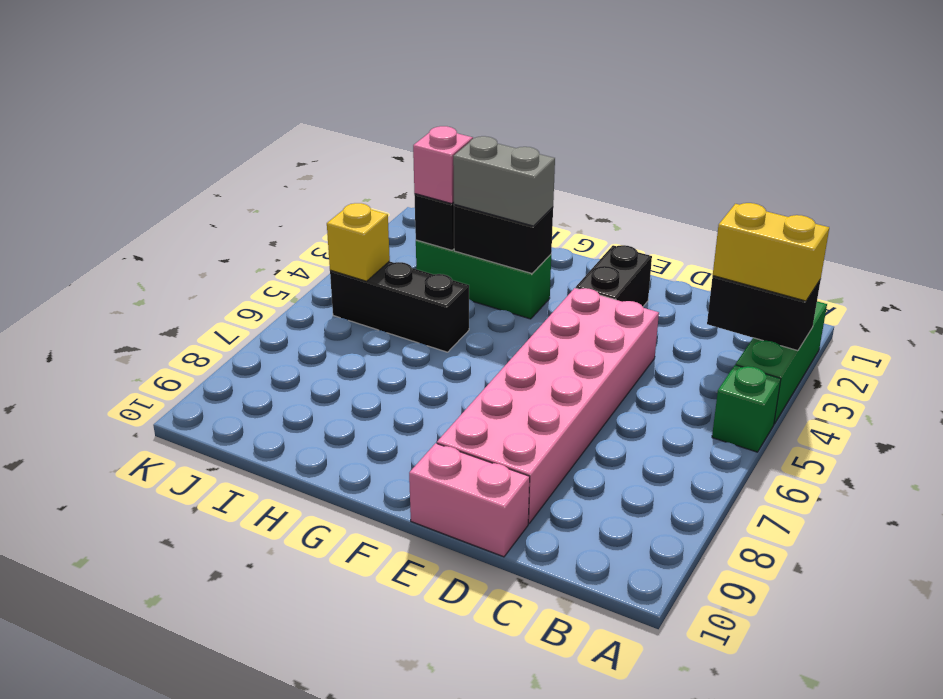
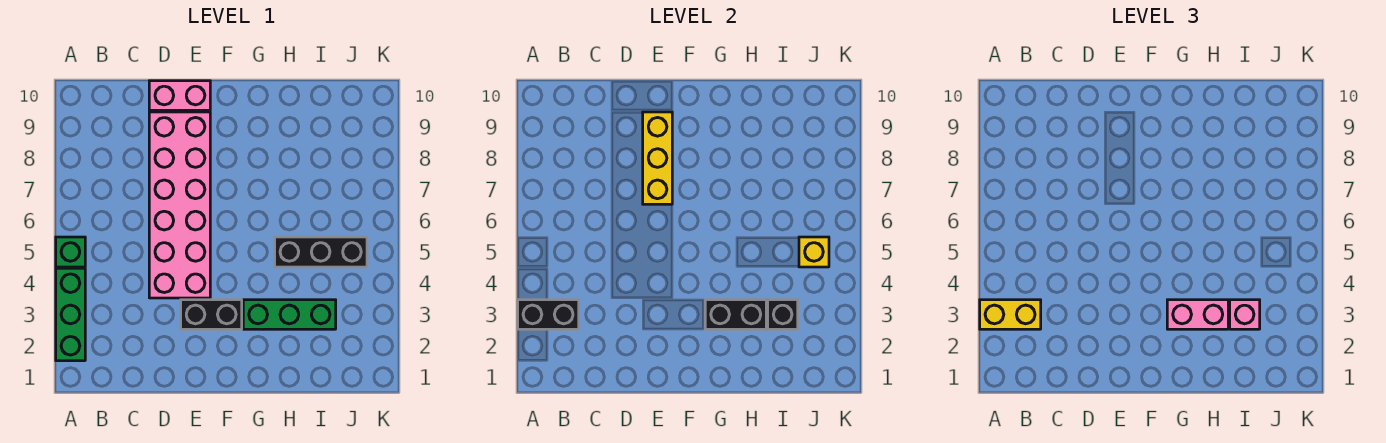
black brick E2:E3 level 1 -> black brick E3:F3 level 1
none -> yellow brick E7:E9 level 2
grey brick G3:H3 level 3 -> pink brick G3:H3 level 3

